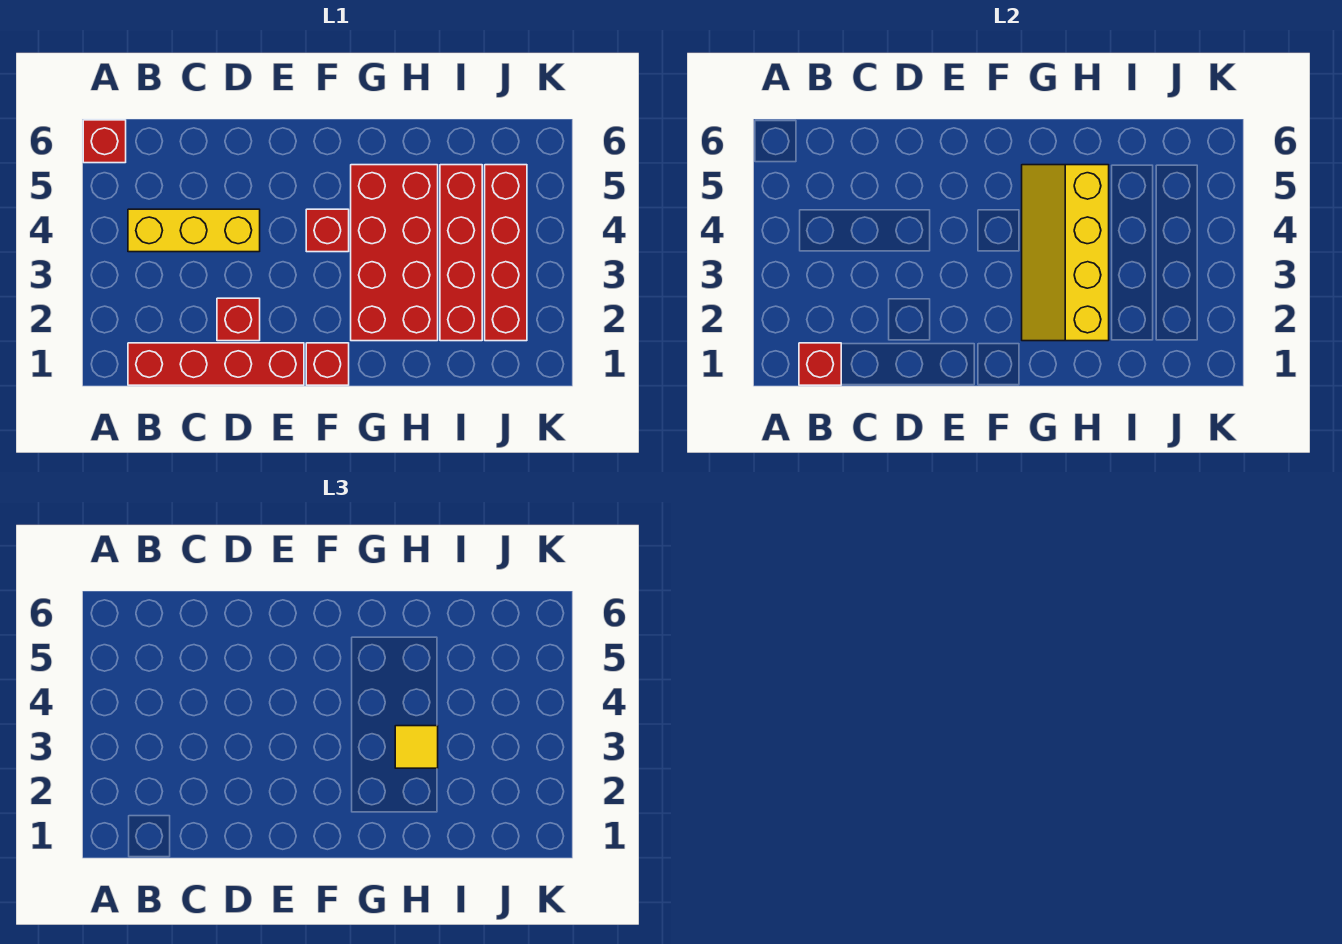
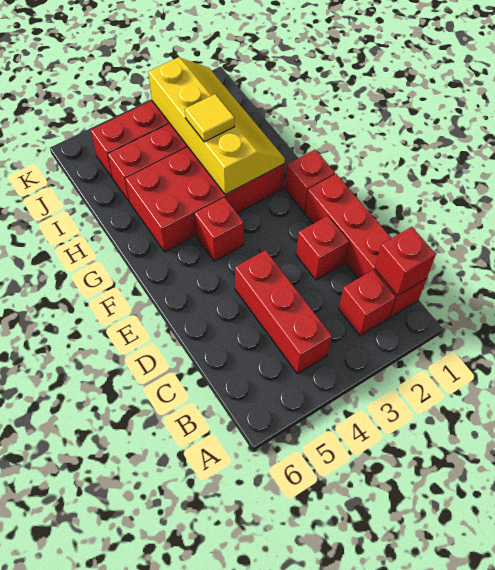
red brick A6 level 1 -> red brick B2 level 1
yellow brick B4:D4 level 1 -> red brick B4:D4 level 1
yellow slope G2:H5 level 2 top H -> yellow slope G2:J3 level 2 top 3

